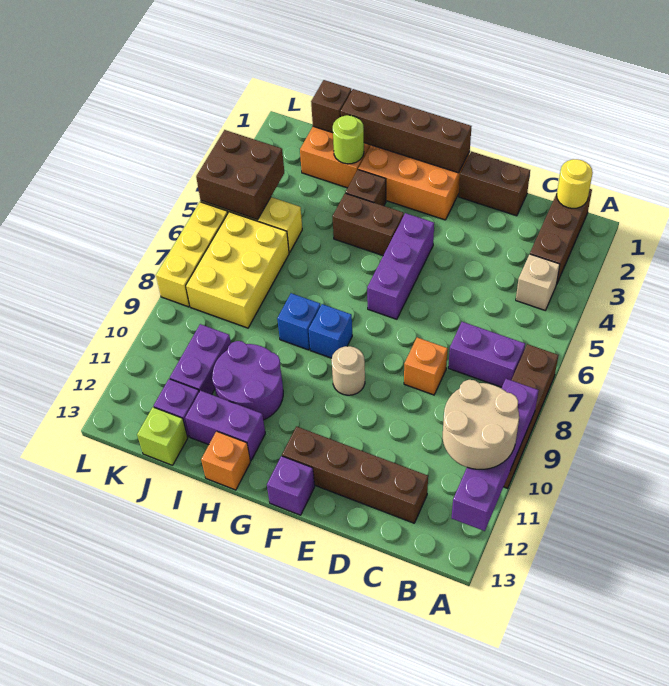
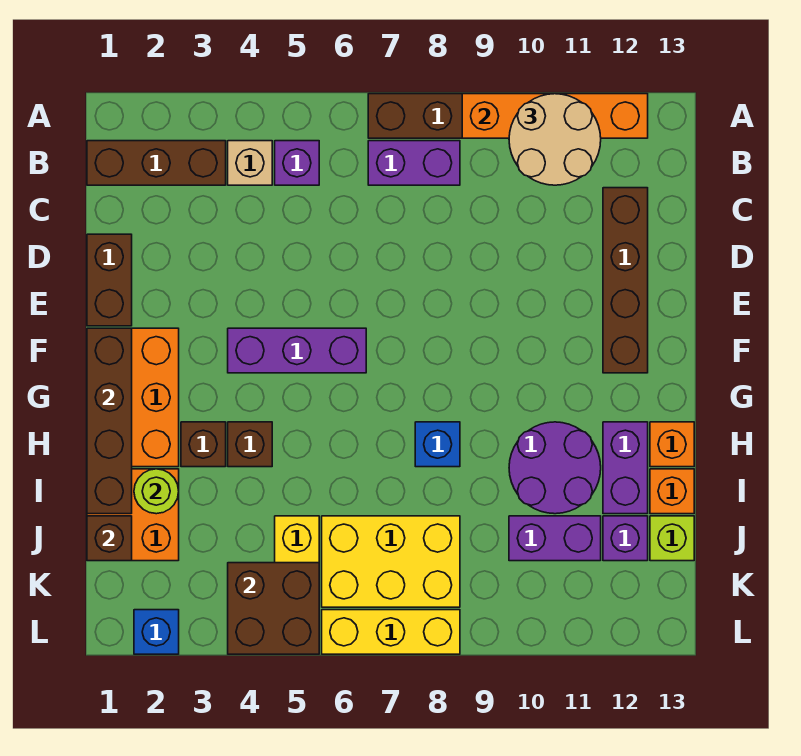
purple brick A9:A12 level 2 -> orange brick A9:A12 level 2
yellow round brick B1 level 2 -> none
purple brick B7:C7 level 1 -> purple brick B7:B8 level 1
orange brick D8 level 1 -> orange brick I13 level 1
tan round brick F9 level 1 -> none
purple brick F13 level 1 -> purple brick B5 level 1
brown brick G4:H4 level 1 -> brown brick H4 level 1
blue brick G8 level 1 -> blue brick L2 level 1

